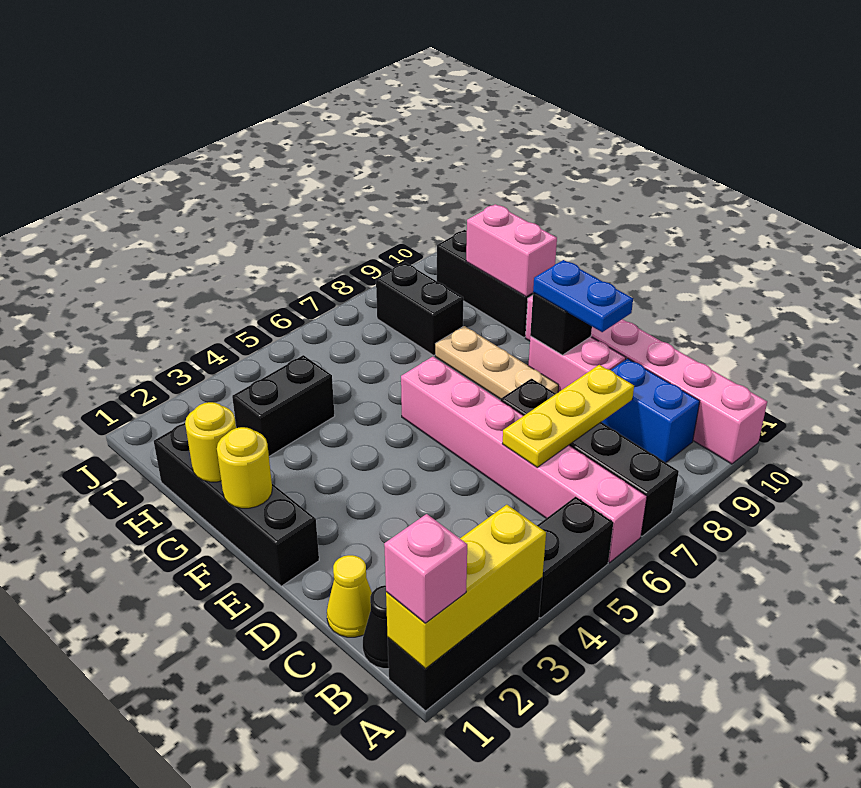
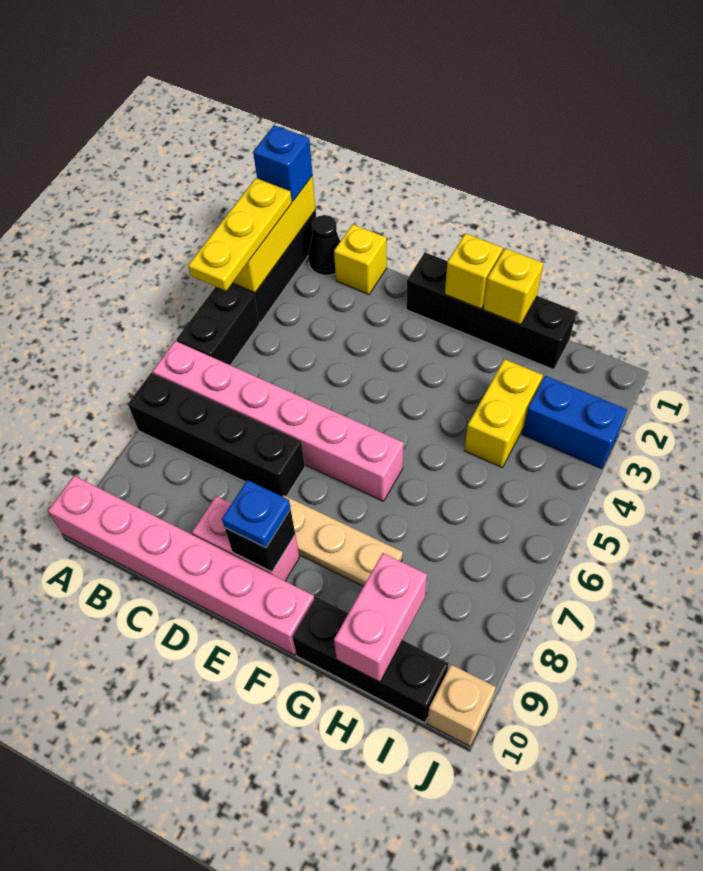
pink brick A1 level 3 -> blue brick A1 level 3
blue brick B9:C9 level 1 -> blue brick I3:J3 level 1
yellow cone C1 level 1 -> yellow brick C1 level 1
yellow plate C6:C8 level 2 -> yellow plate A2:A4 level 3
blue plate D9:E9 level 3 -> blue plate E9 level 3
yellow round brick F1 level 2 -> yellow brick F1 level 2
yellow round brick G1 level 2 -> yellow brick G1 level 2
pink brick G10:H10 level 2 -> pink brick H9:H10 level 2
black brick H3:H4 level 1 -> yellow brick H3:H4 level 1
black brick H8:I8 level 1 -> none
none -> tan brick J10 level 1

